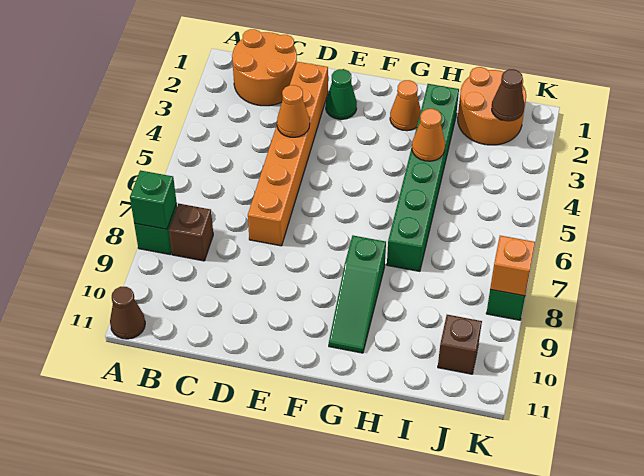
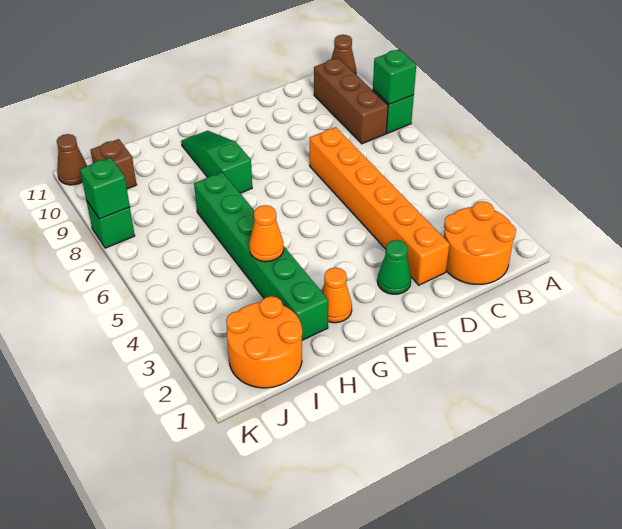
brown brick B8 level 1 -> brown brick B8:B10 level 1
orange cone D4 level 2 -> none
brown cone J2 level 2 -> brown cone K11 level 1
orange brick K8 level 2 -> green brick K8 level 2

